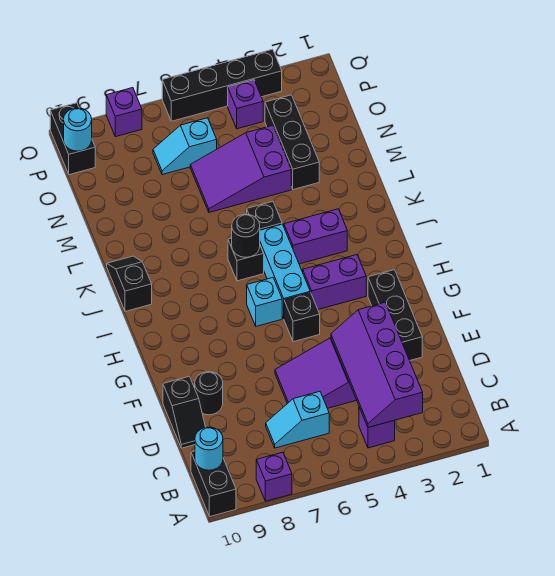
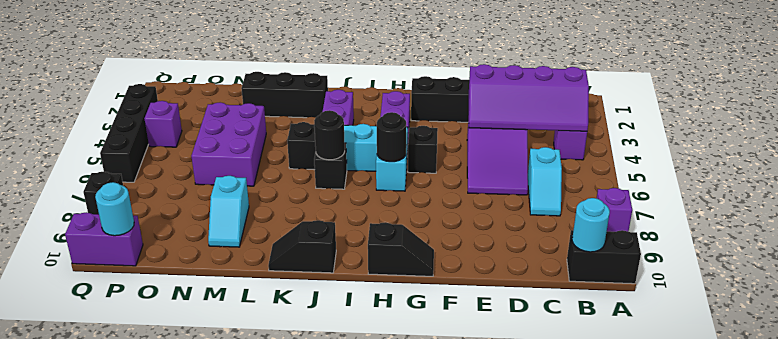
black slope D10:E10 level 1 top E -> black slope G10:H10 level 1 top H
black round brick E9 level 1 -> black round brick H6 level 2
black brick M3:O3 level 1 -> black brick K2:M2 level 1
purple slope M4:N6 level 1 top 4 -> purple brick M4:N6 level 1
cyan slope O6:O7 level 1 top 6 -> cyan slope M8:M9 level 1 top 8
black brick P10:Q10 level 1 -> purple brick P10:Q10 level 1
purple brick Q8 level 1 -> black brick Q8 level 1

